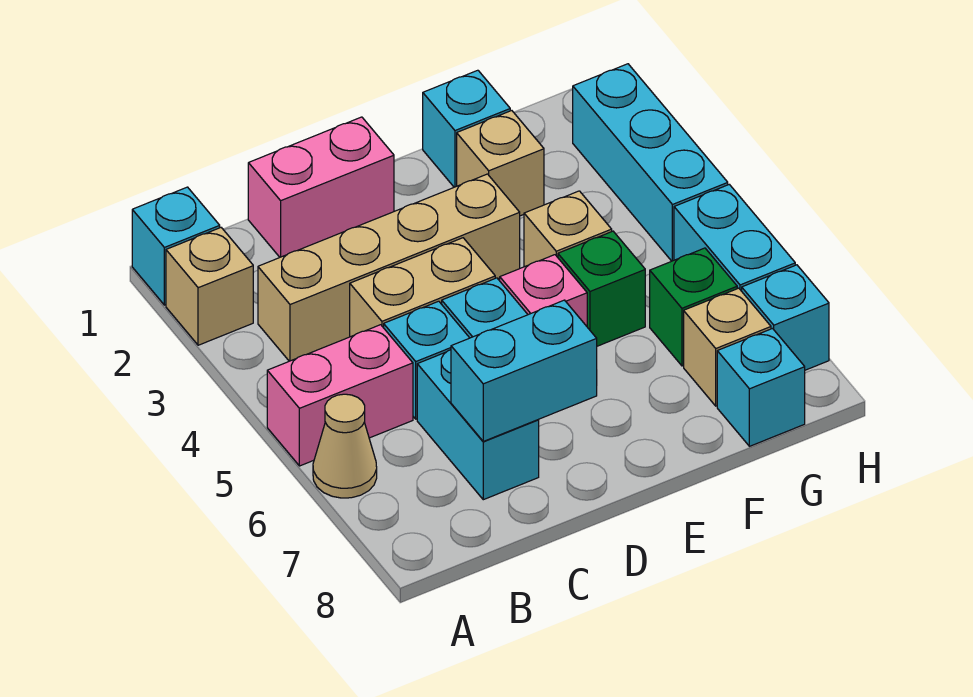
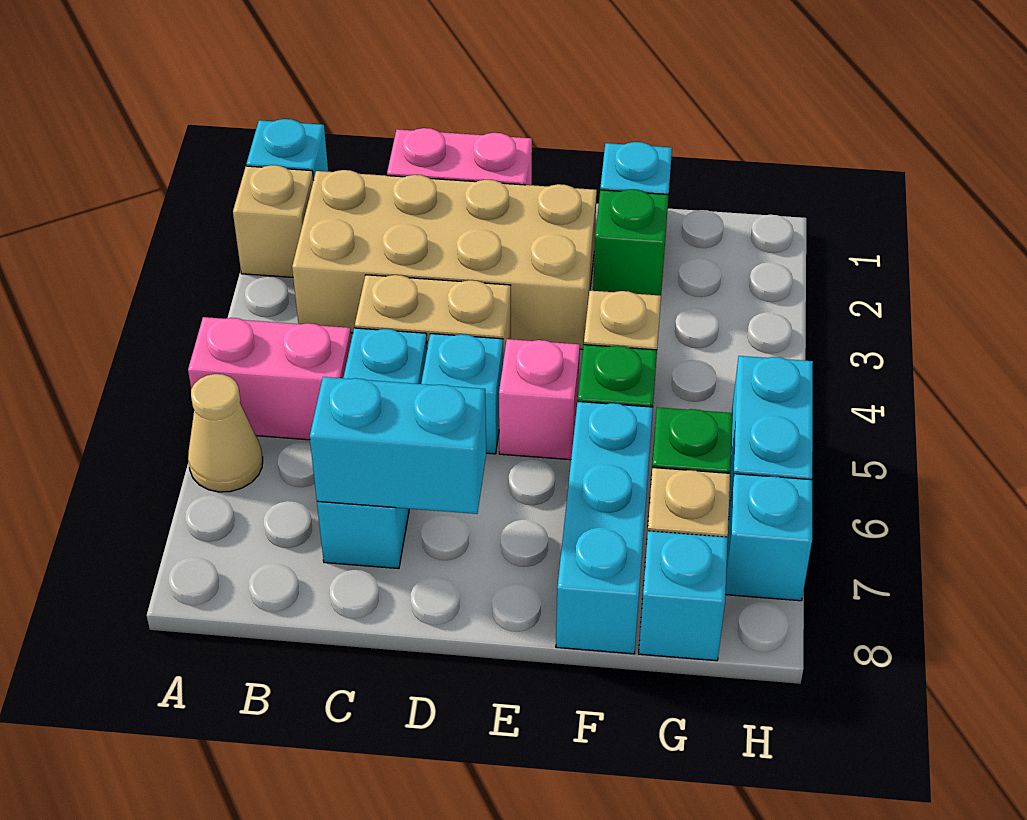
tan brick B3:E3 level 1 -> tan brick B2:E3 level 1
tan brick F2 level 1 -> green brick F2 level 1
cyan brick H2:H4 level 1 -> cyan brick F6:F8 level 1

